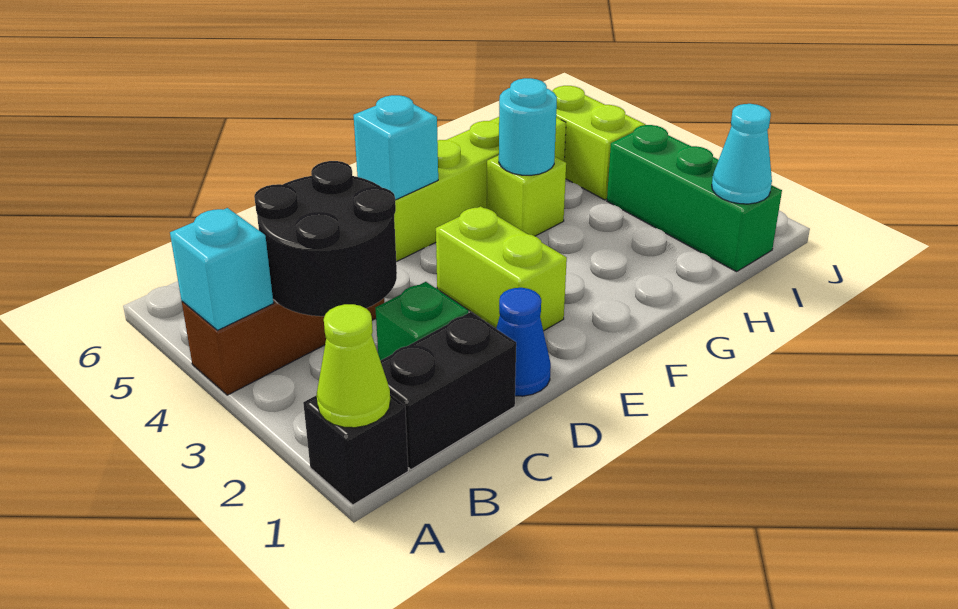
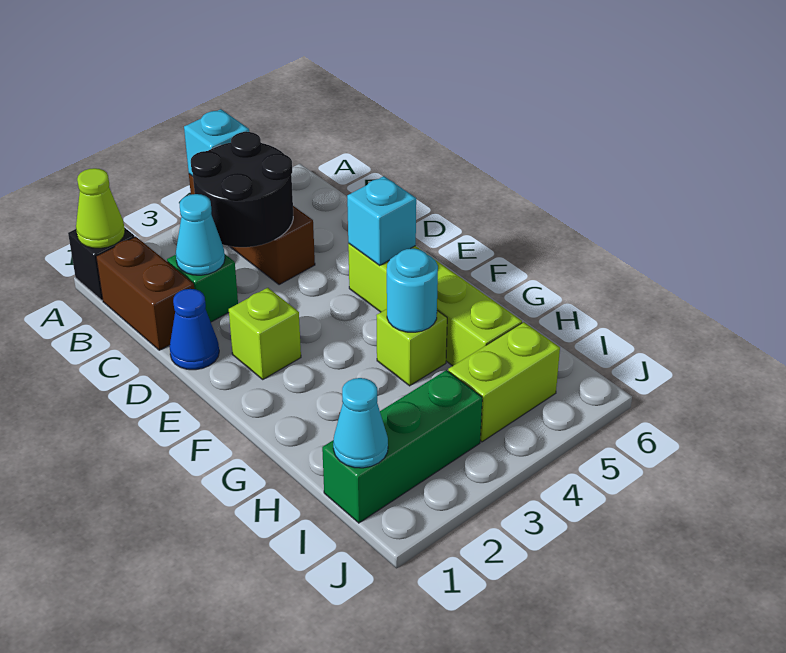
black brick B1:C1 level 1 -> brown brick B1:C1 level 1
none -> cyan cone C2 level 2
lime brick E2:E3 level 1 -> lime brick E2 level 1

